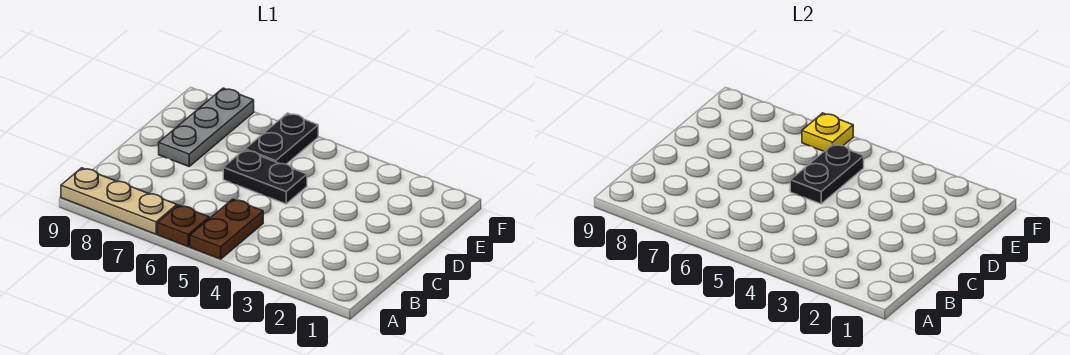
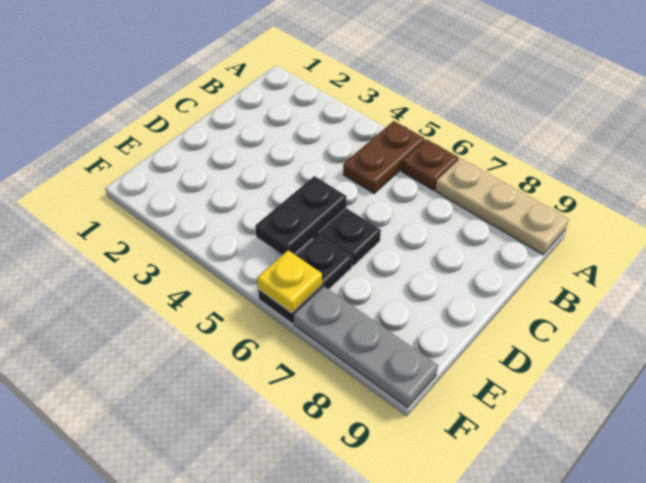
grey plate D8:F8 level 1 -> grey plate F7:F9 level 1

